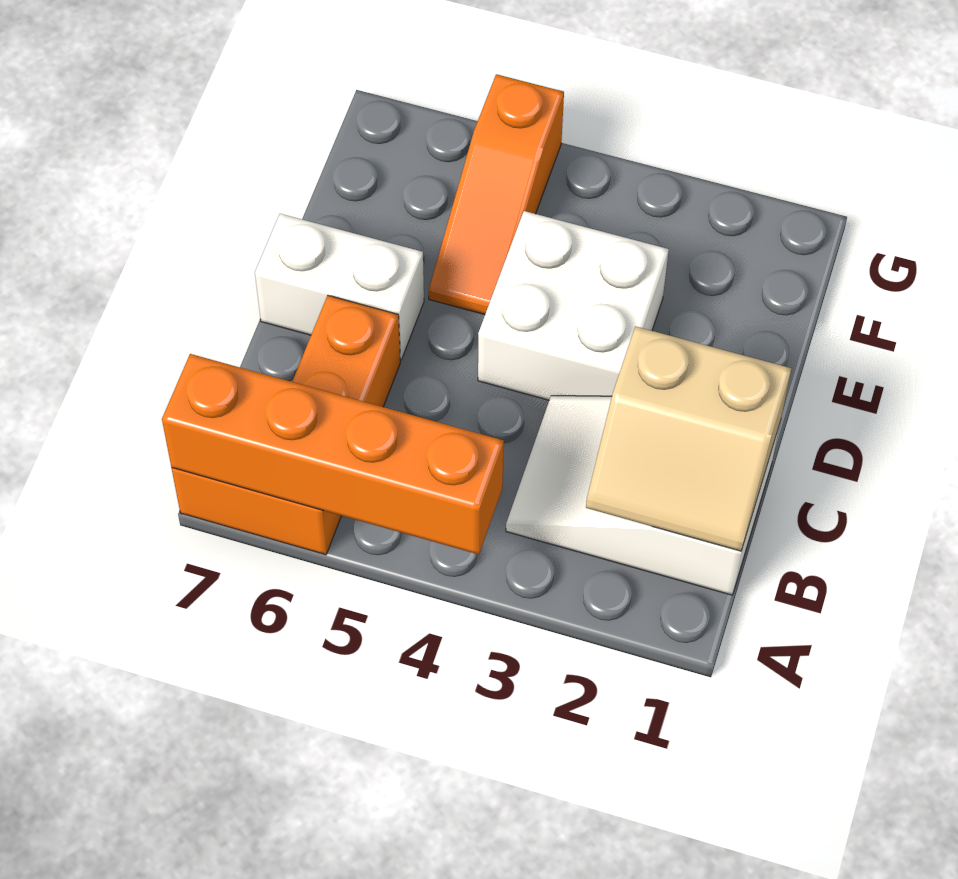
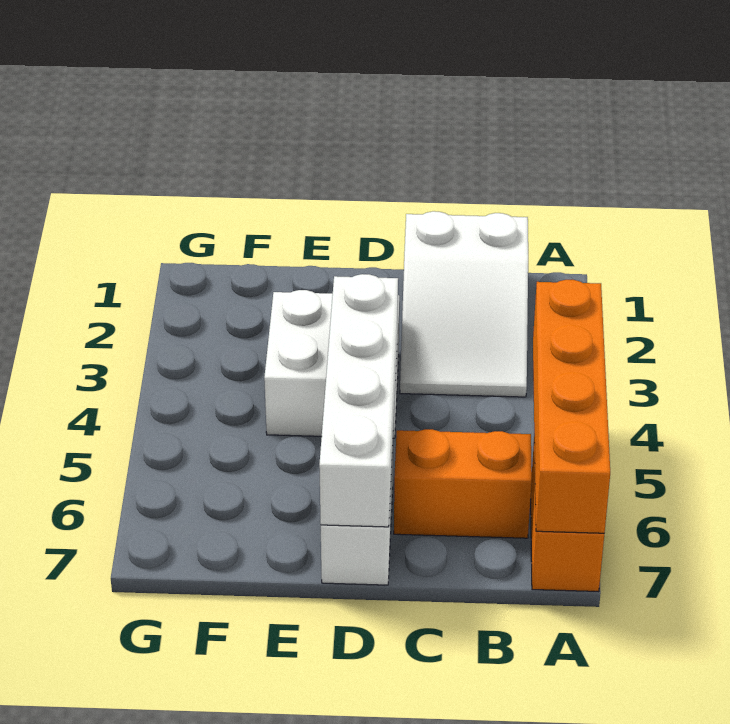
tan slope B1:C2 level 2 top C -> none
none -> white brick D4:D7 level 2
orange slope E5:G5 level 1 top G -> none

